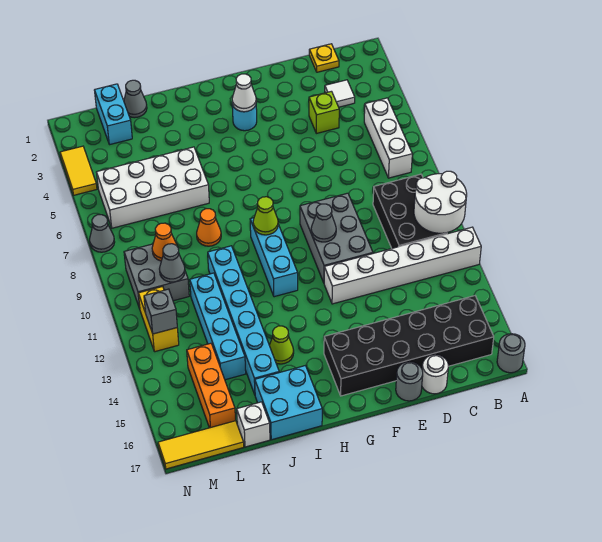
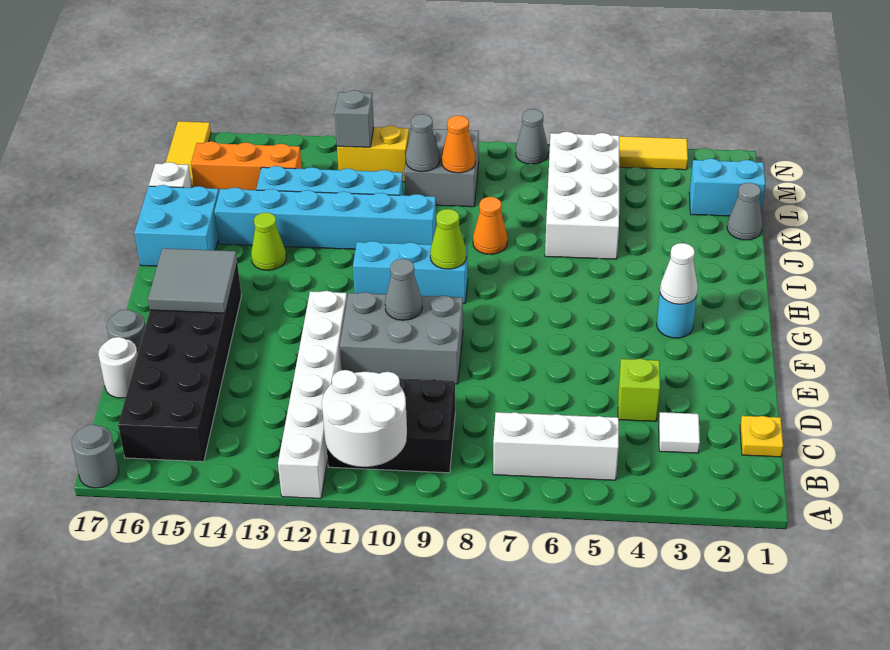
none -> grey tile F15:G16 level 2

